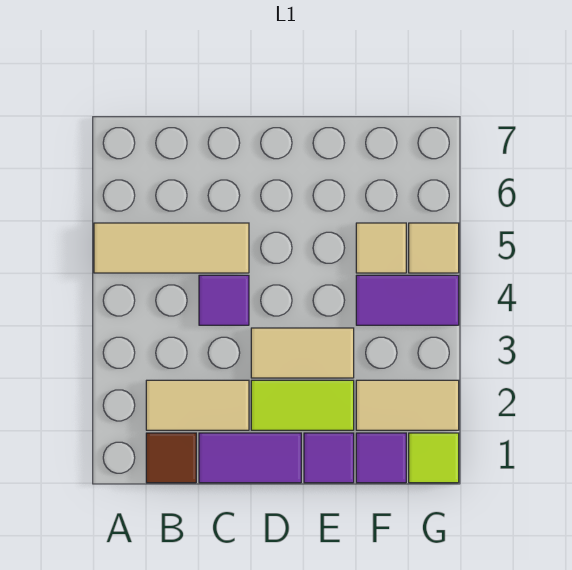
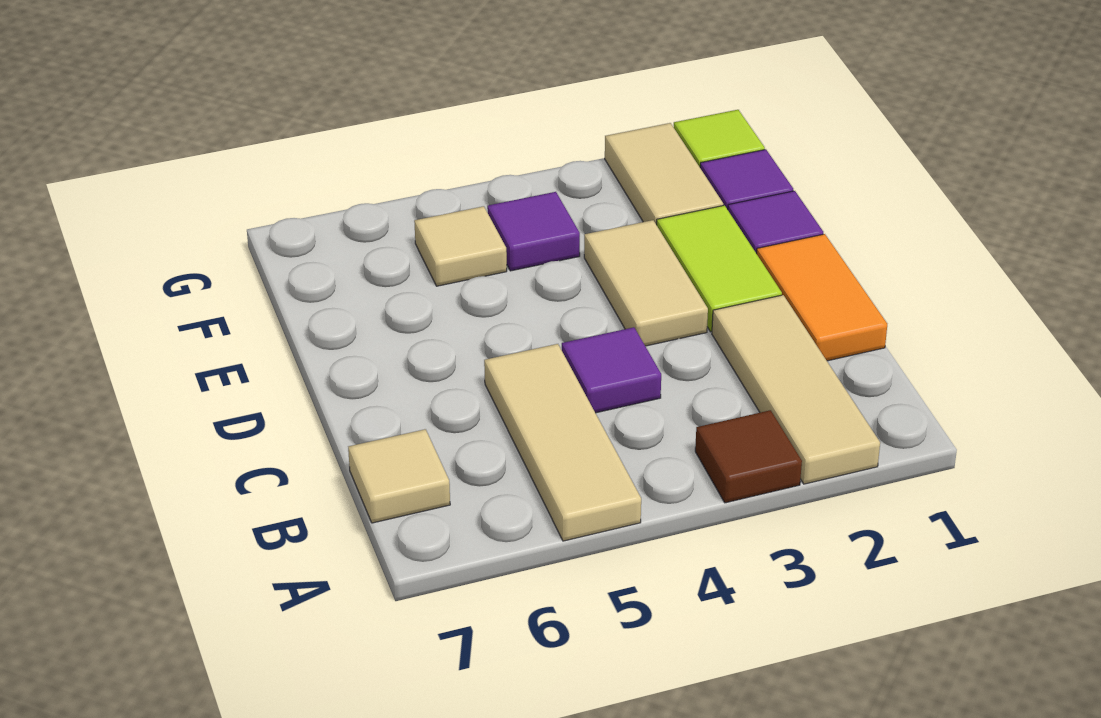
brown tile B1 level 1 -> brown tile A3 level 1
tan tile B2:C2 level 1 -> tan tile A2:C2 level 1
purple tile C1:D1 level 1 -> orange tile C1:D1 level 1
purple tile F4:G4 level 1 -> purple tile F4 level 1
tan tile G5 level 1 -> tan tile B7 level 1

